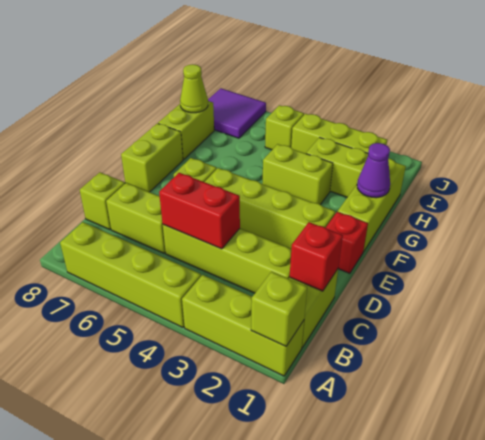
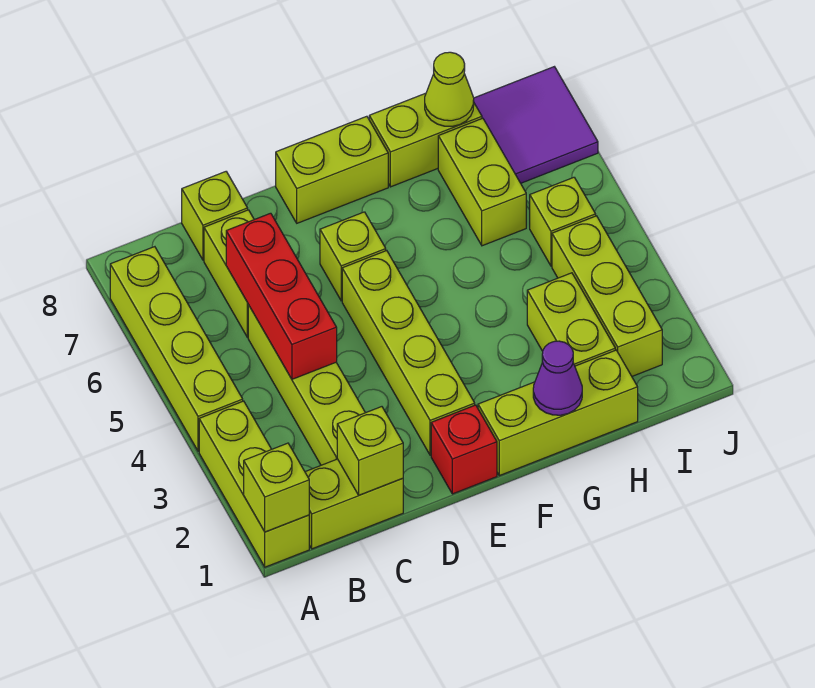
red brick C1 level 2 -> lime brick C1 level 2
red brick C4:C5 level 2 -> red brick C4:C6 level 2
lime brick G3:G4 level 1 -> lime brick H6:H7 level 1

